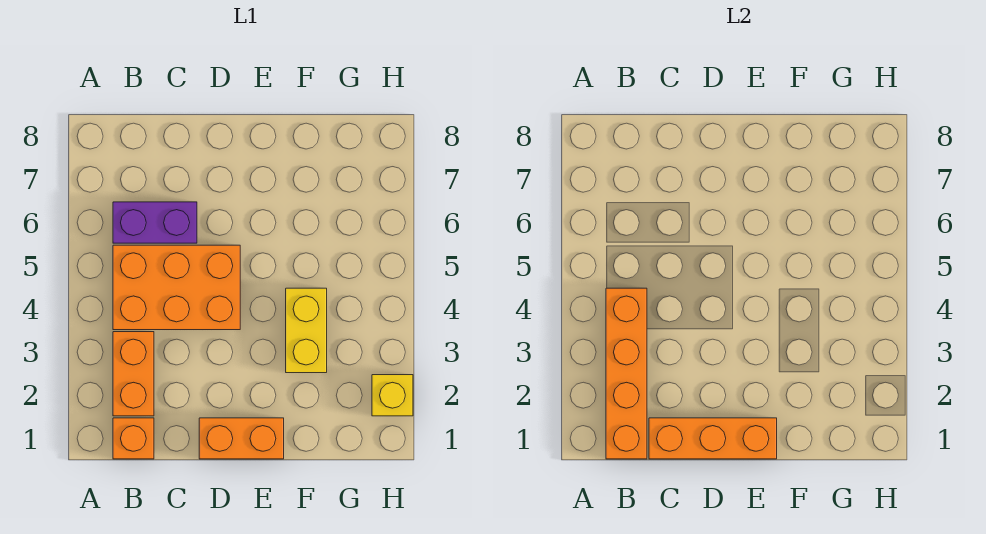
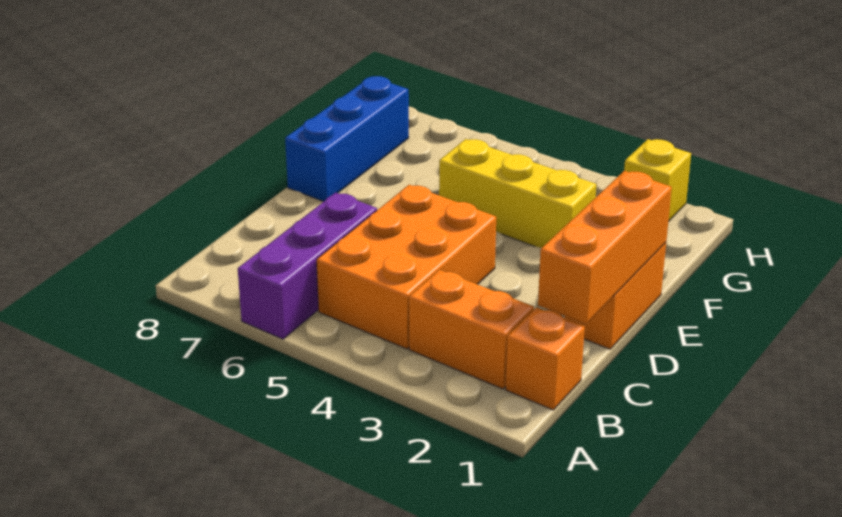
orange brick B1:B4 level 2 -> none
purple brick B6:C6 level 1 -> purple brick A6:C6 level 1
none -> blue brick E8:G8 level 1
yellow brick F3:F4 level 1 -> yellow brick F3:F5 level 1

